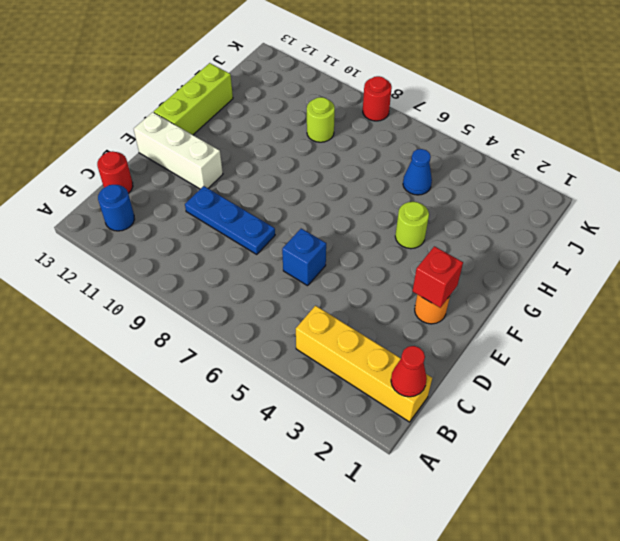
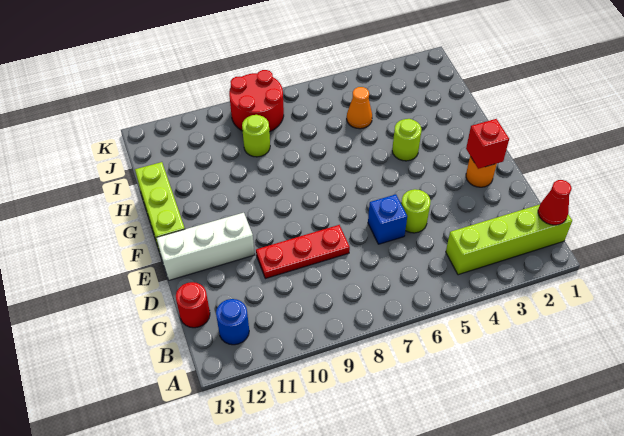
yellow brick B1:B4 level 1 -> lime brick B1:B4 level 1
none -> lime round brick D5 level 1
blue plate D8:D10 level 1 -> red plate D8:D10 level 1
blue cone I5 level 1 -> orange cone I5 level 1
red round brick K8 level 1 -> red round brick J8:K9 level 1

